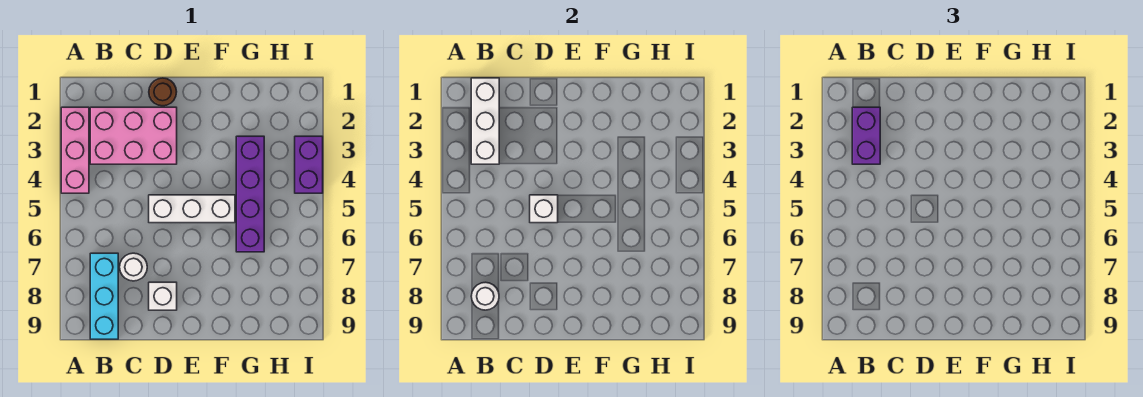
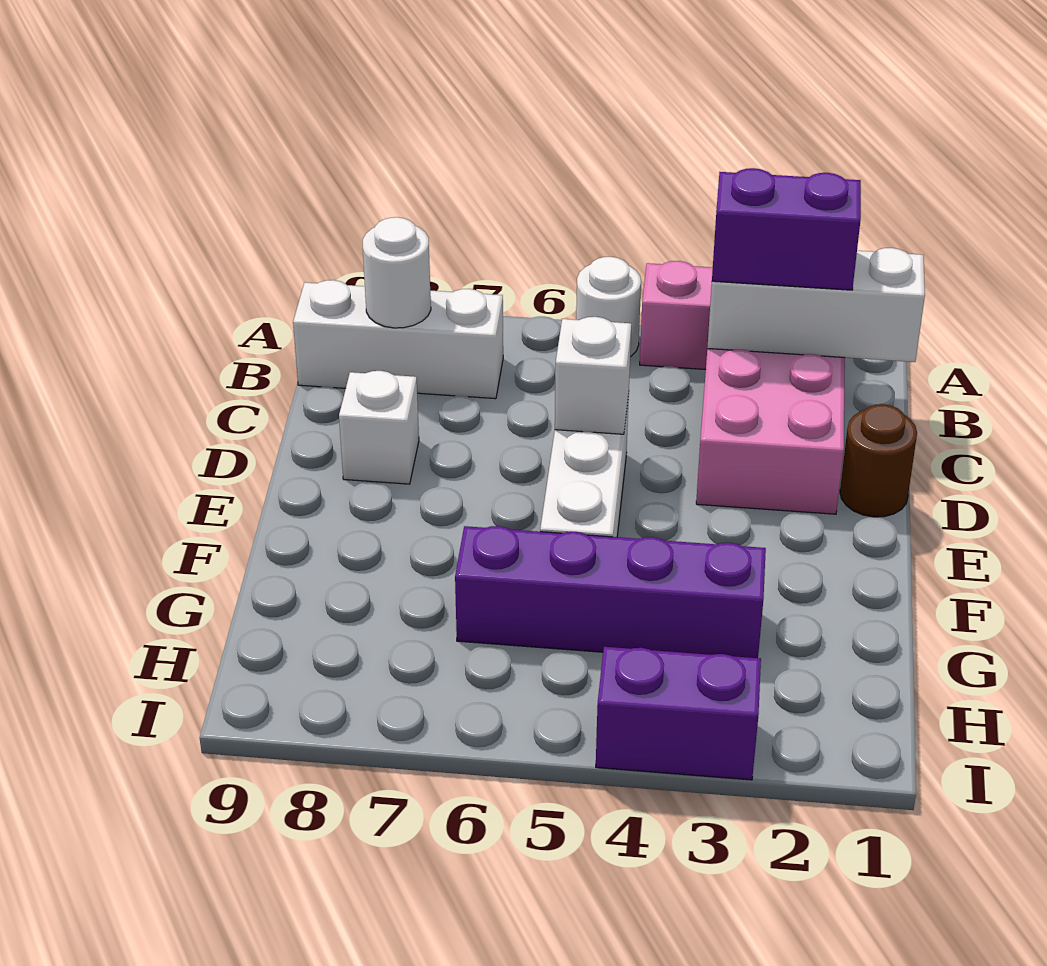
cyan brick B7:B9 level 1 -> white brick B7:B9 level 1
white round brick C7 level 1 -> white round brick A5 level 1

